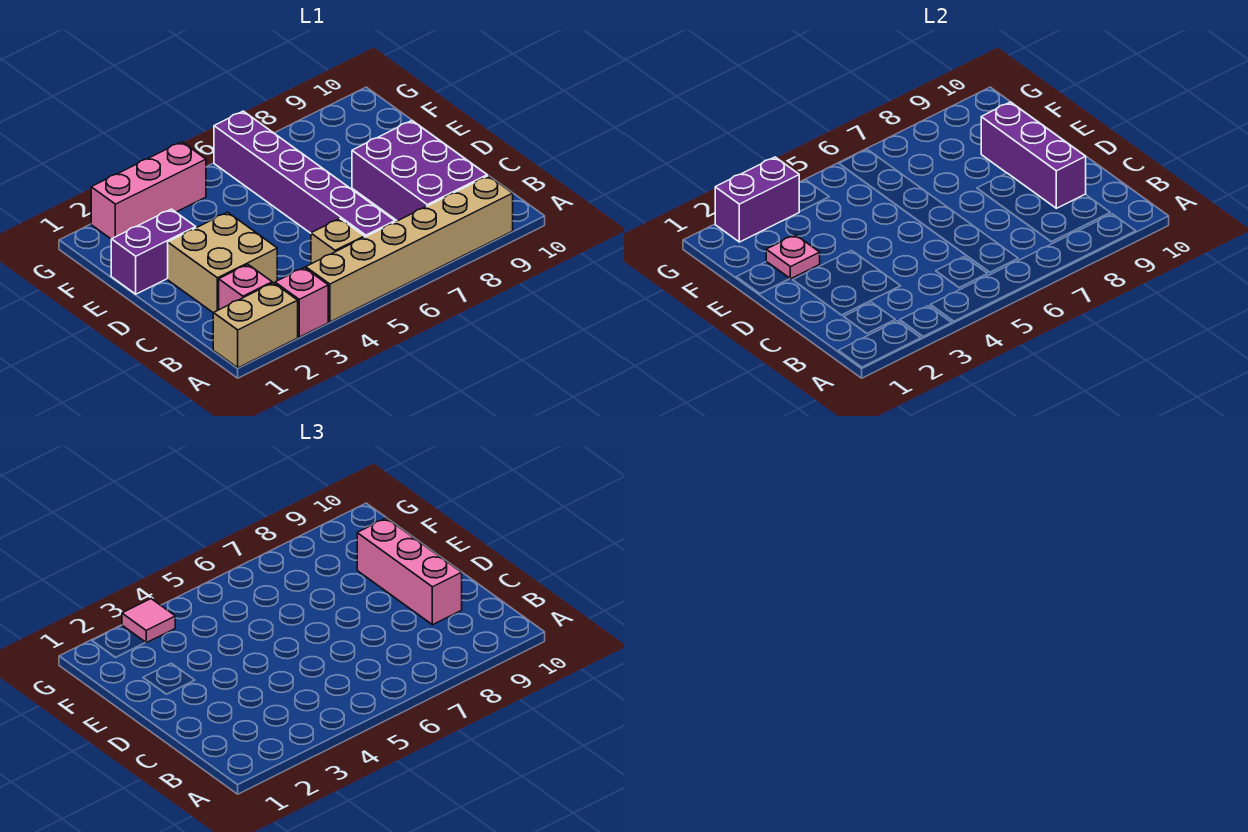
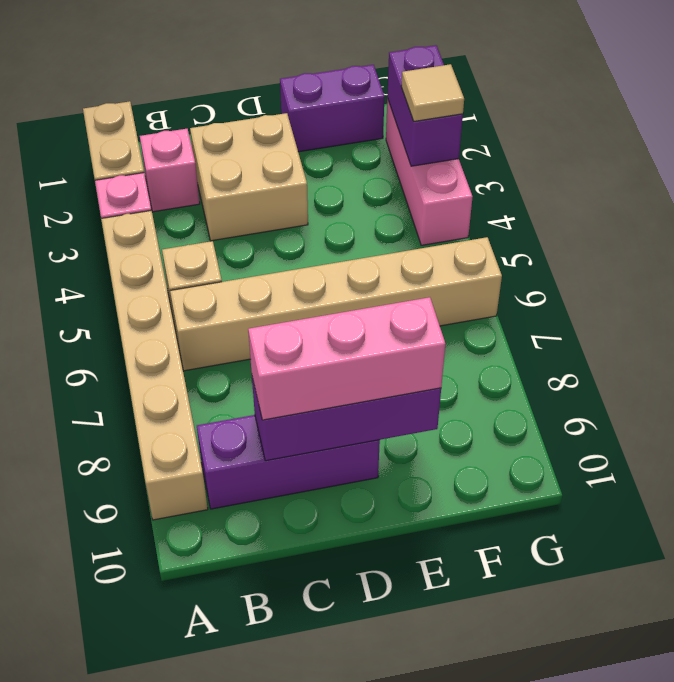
purple brick B6:G6 level 1 -> tan brick B6:G6 level 1
purple brick B8:D9 level 1 -> purple brick B9:D9 level 1
purple brick E1:E2 level 1 -> purple brick E1:F1 level 1
pink plate E2 level 2 -> none
pink tile G3 level 3 -> tan tile G3 level 3

